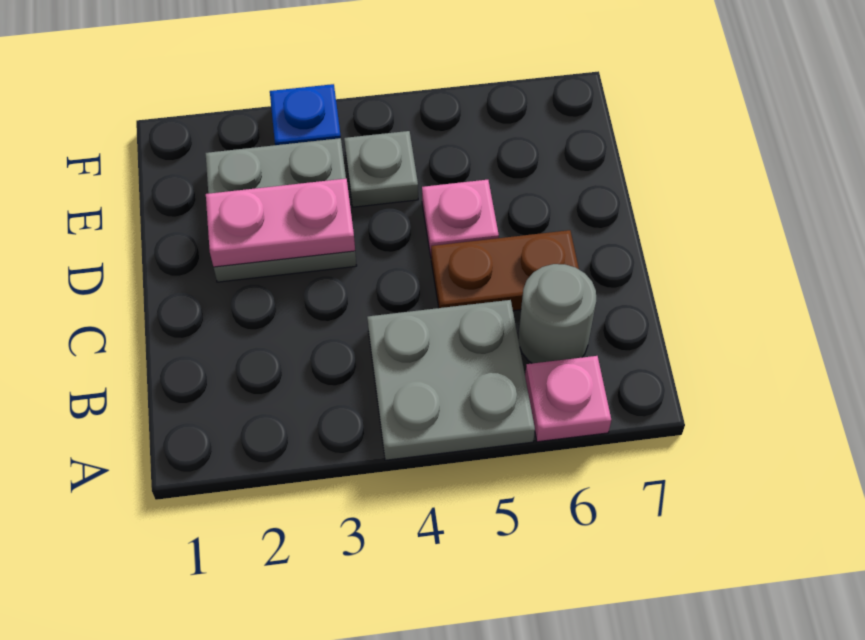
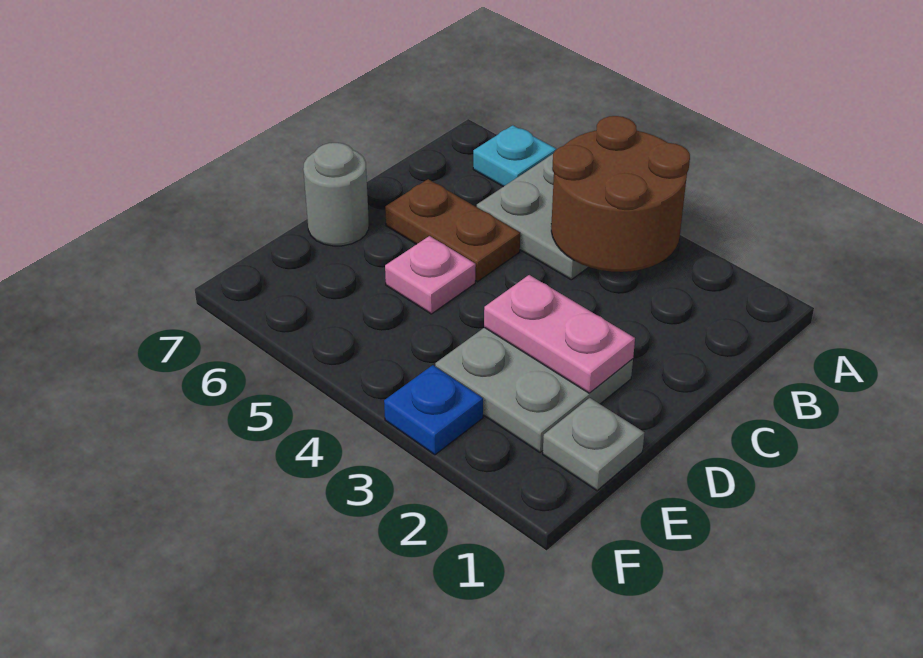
none -> brown round brick A3:B4 level 2
pink plate A6 level 1 -> cyan plate A6 level 1
grey round brick B6 level 1 -> grey round brick D7 level 1
grey plate E4 level 1 -> grey plate E1 level 1

